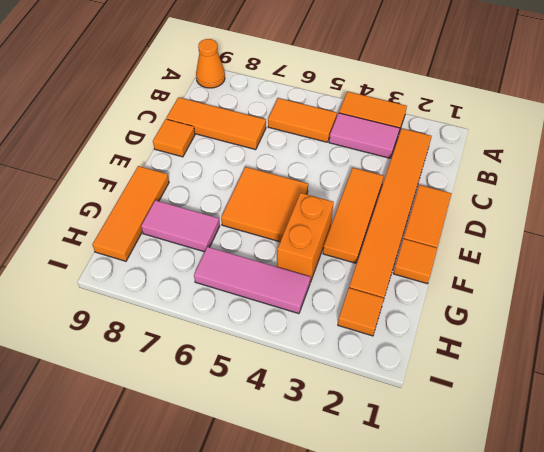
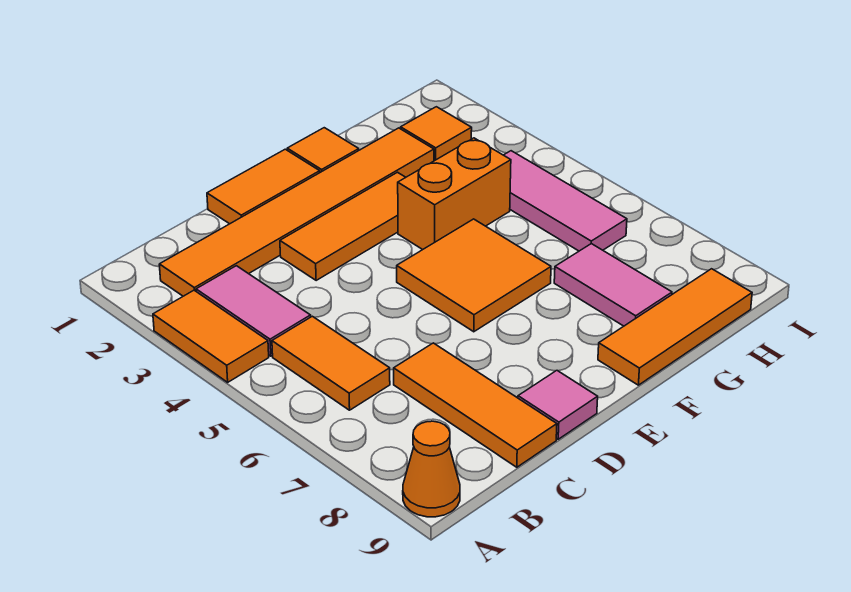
orange tile D9 level 1 -> pink tile D9 level 1

